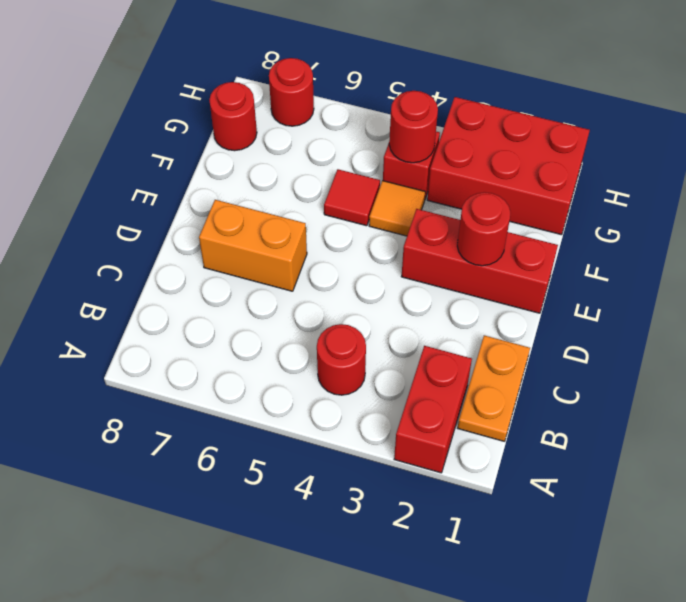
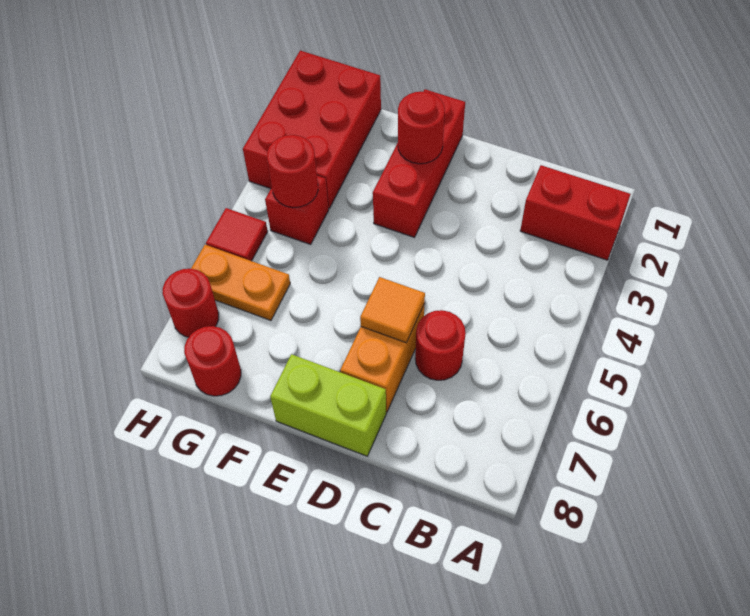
orange plate B1:C1 level 1 -> orange plate G6:H6 level 1
red round brick B4 level 1 -> red round brick C6 level 1
none -> lime brick D8:E8 level 1
orange tile F4 level 1 -> orange tile D6 level 2
red tile F5 level 1 -> red tile H5 level 1

